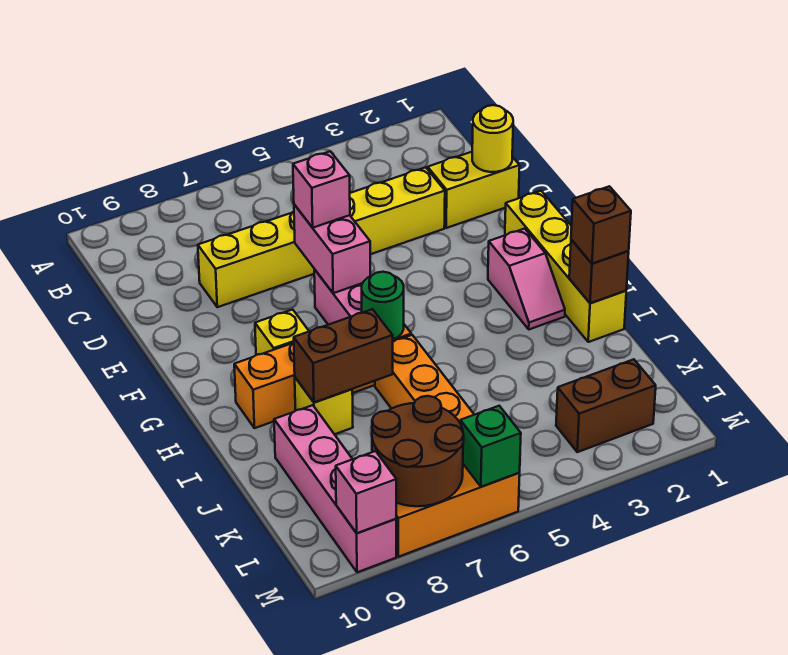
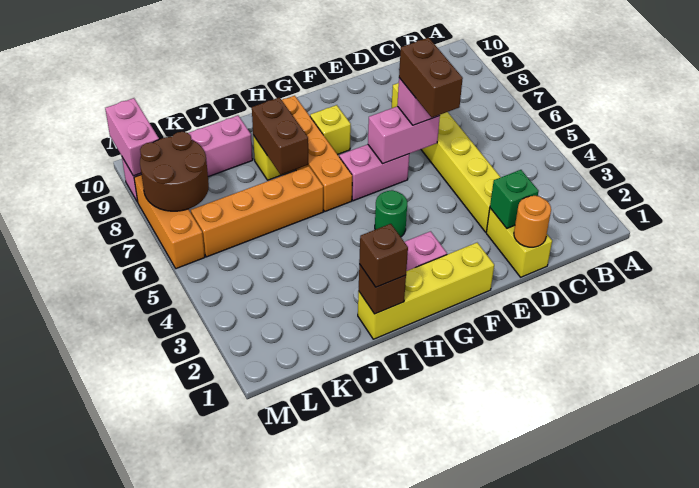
yellow round brick D1 level 2 -> orange round brick D1 level 2
green round brick H6 level 2 -> green round brick G4 level 1
brown brick L2:L3 level 1 -> brown brick E5:E6 level 4
green brick M6 level 2 -> green brick D2 level 2
pink brick M9 level 2 -> pink brick M9:M10 level 2

